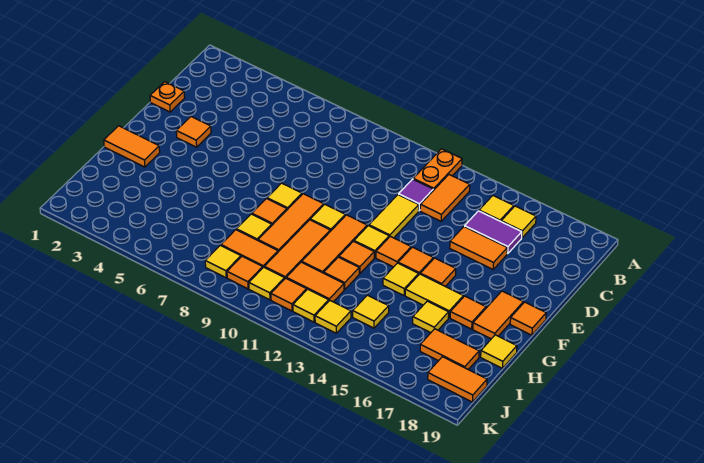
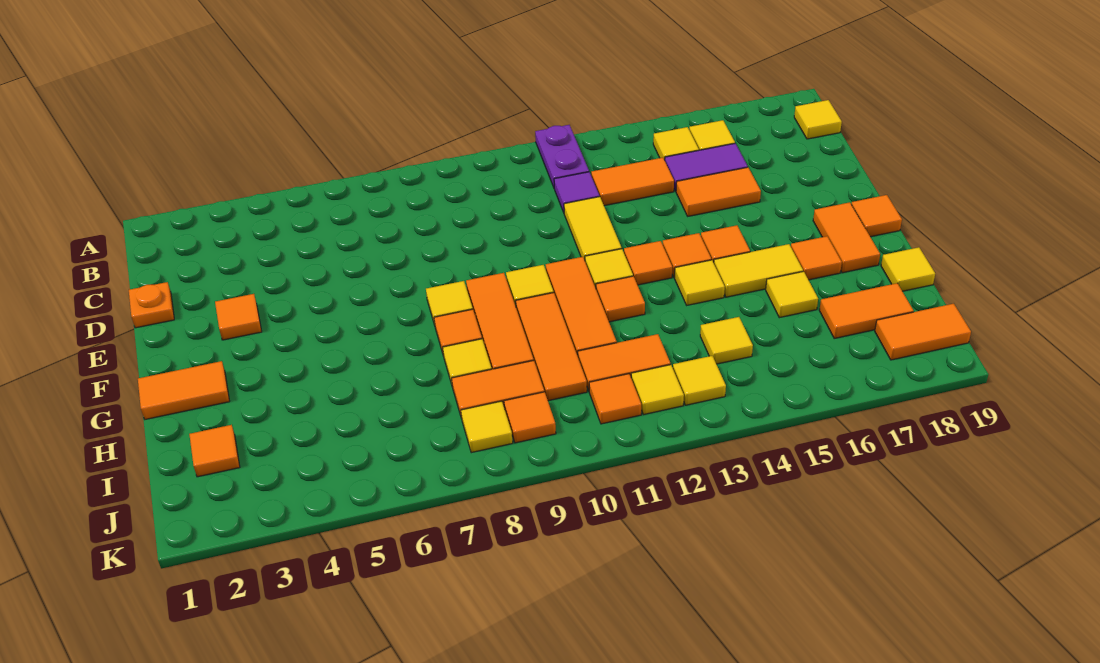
orange plate A12:B12 level 1 -> purple plate A12:B12 level 1
orange tile B13:C13 level 1 -> orange tile C13:C14 level 1
orange tile H12 level 1 -> orange tile I2 level 1
yellow tile J10 level 1 -> yellow tile B19 level 1

